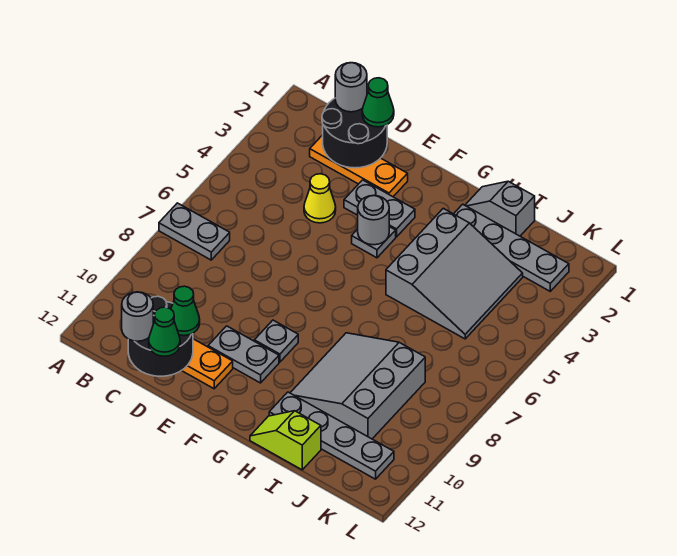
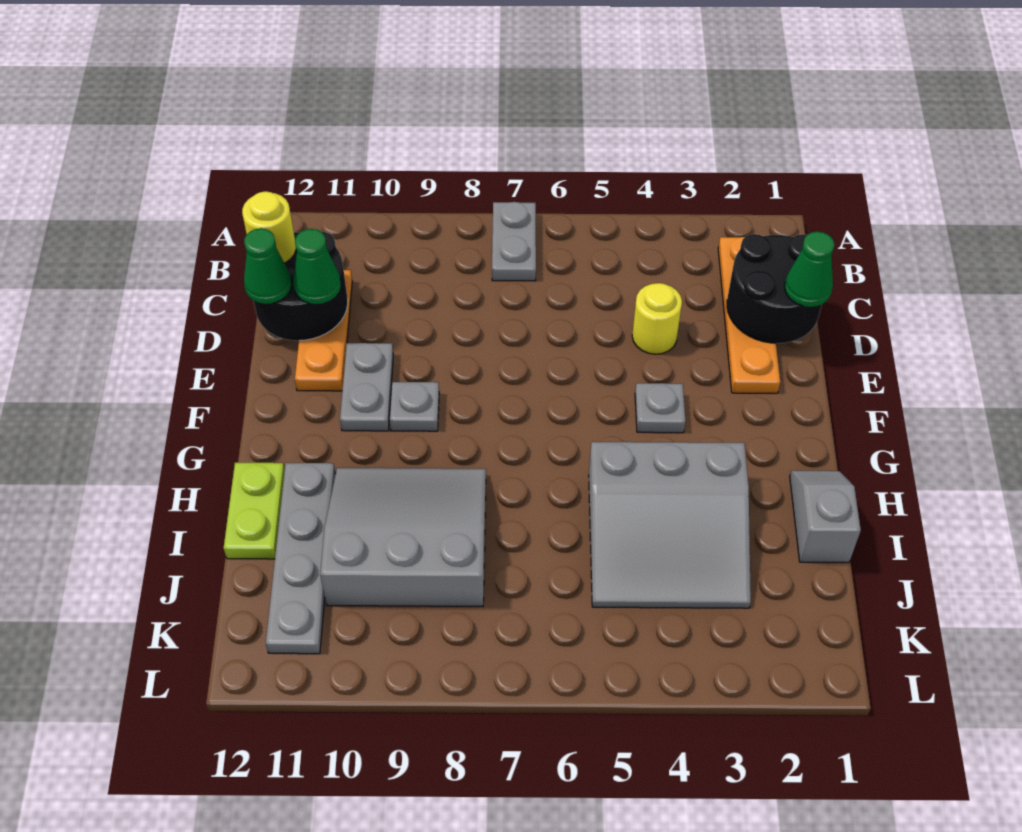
grey round brick C1 level 3 -> none
orange plate C2:E2 level 1 -> orange plate B2:E2 level 1
grey round brick C12 level 3 -> yellow round brick C12 level 3
yellow cone D4 level 1 -> yellow round brick D4 level 1
grey plate E3:F3 level 1 -> none
grey round brick F4 level 2 -> none
grey plate H2:K2 level 1 -> none
lime slope H12:I12 level 1 top I -> lime plate H12:I12 level 1

